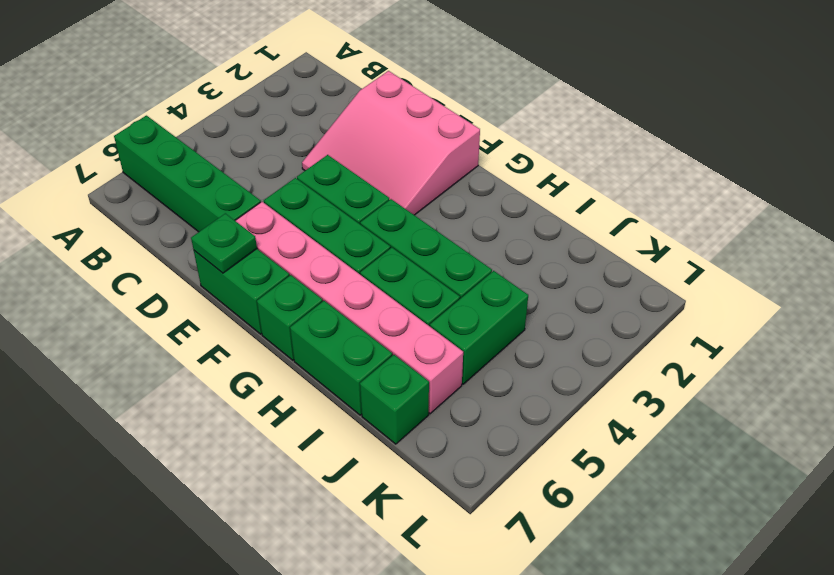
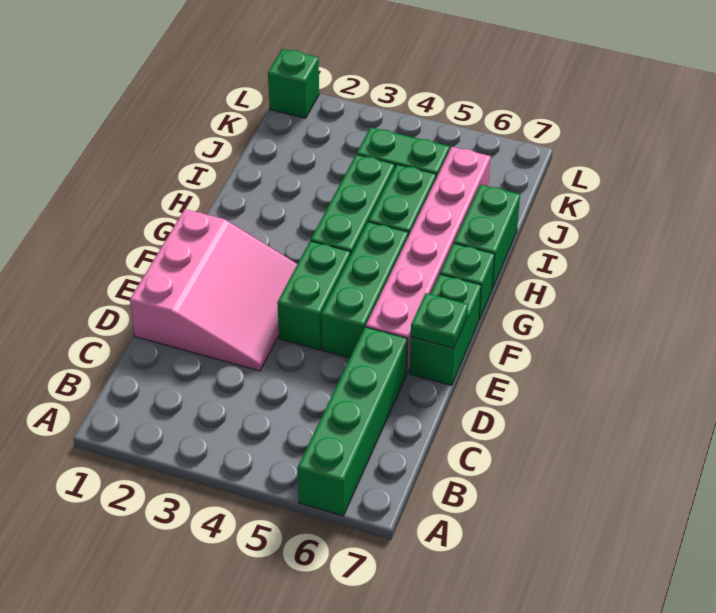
green brick J7 level 1 -> green brick L1 level 1

